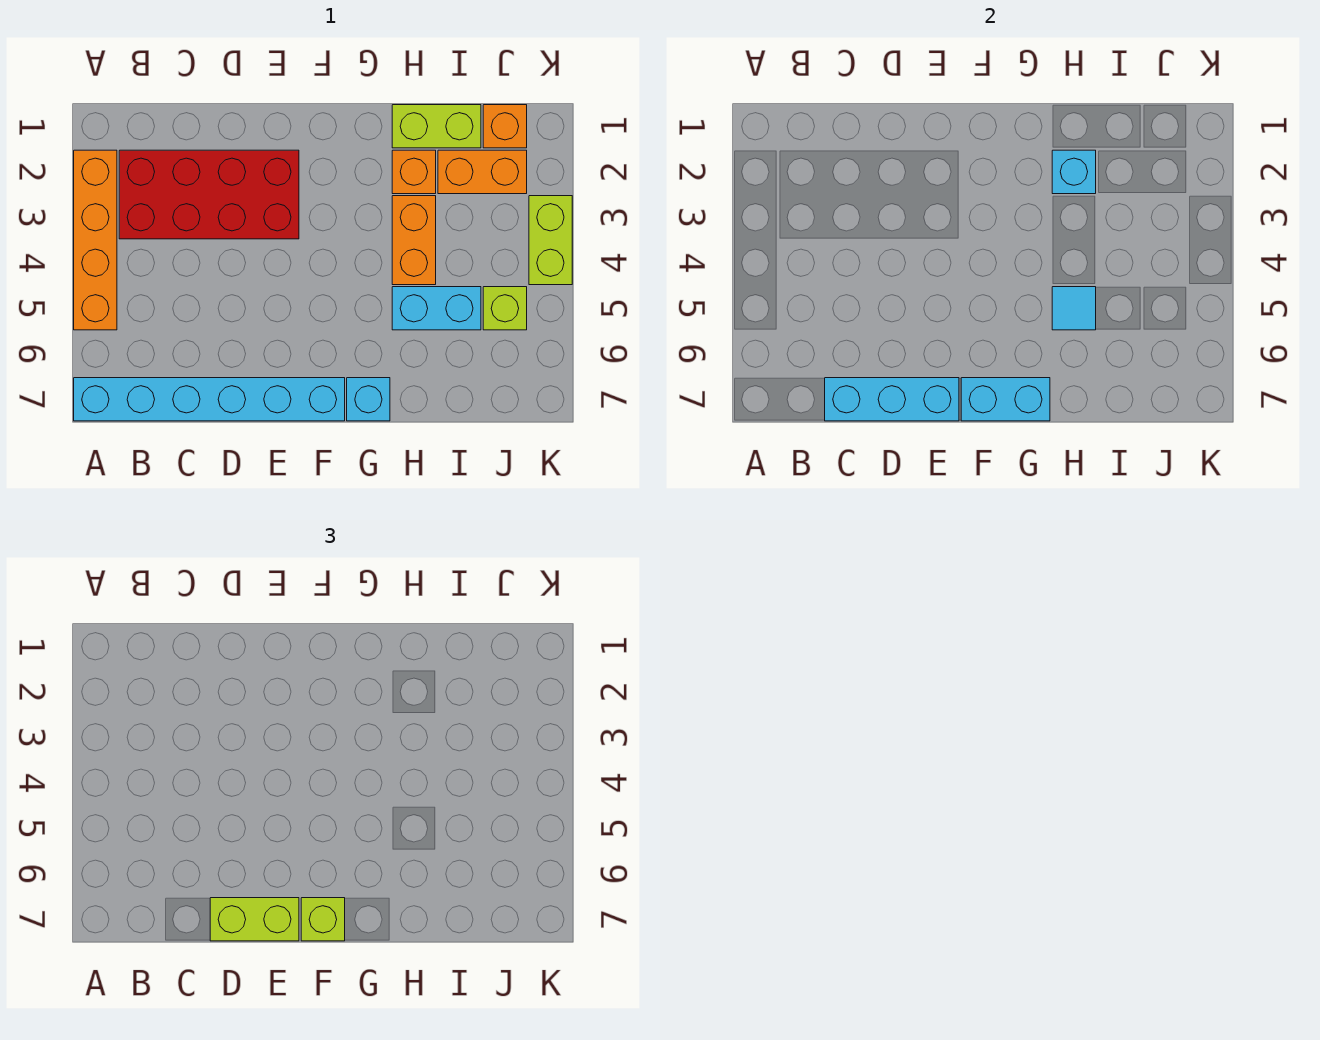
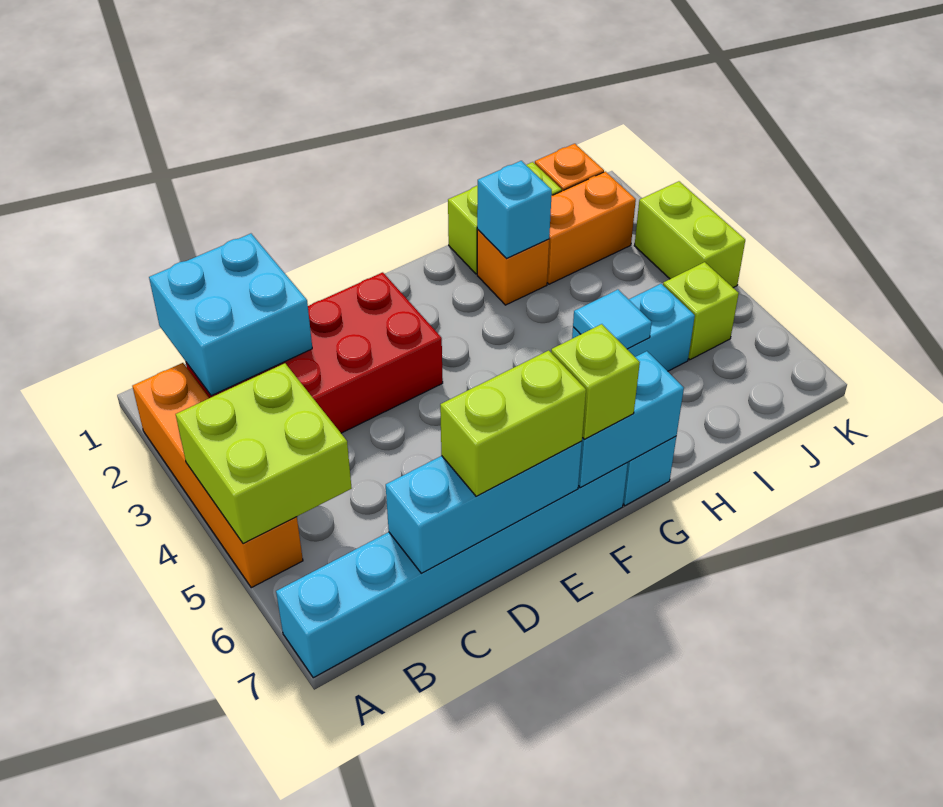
none -> lime brick A4:B5 level 2
none -> cyan brick B1:C2 level 2
orange brick H3:H4 level 1 -> none

